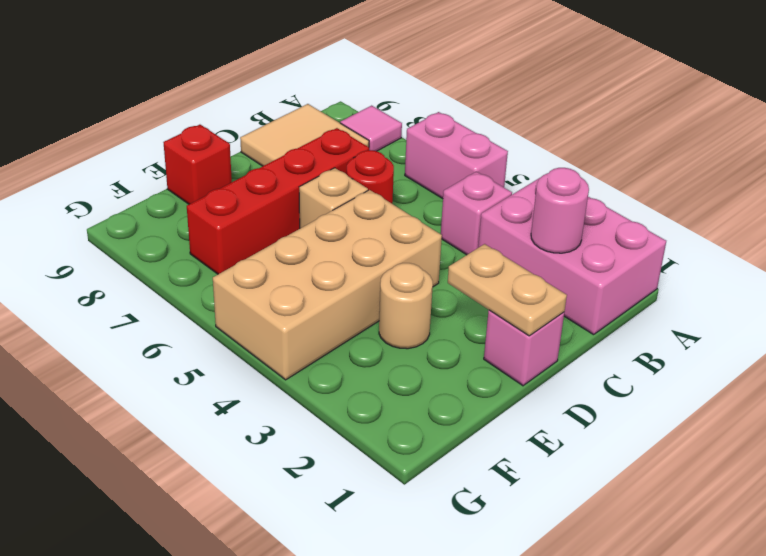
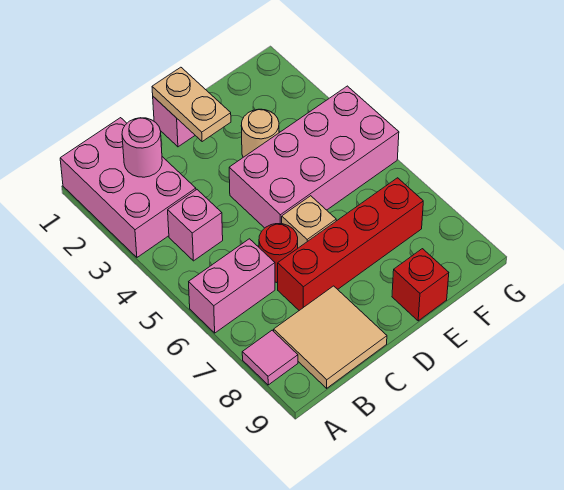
pink brick A5:A6 level 1 -> pink brick A6:B6 level 1
tan brick D4:G5 level 1 -> pink brick D4:G5 level 1

